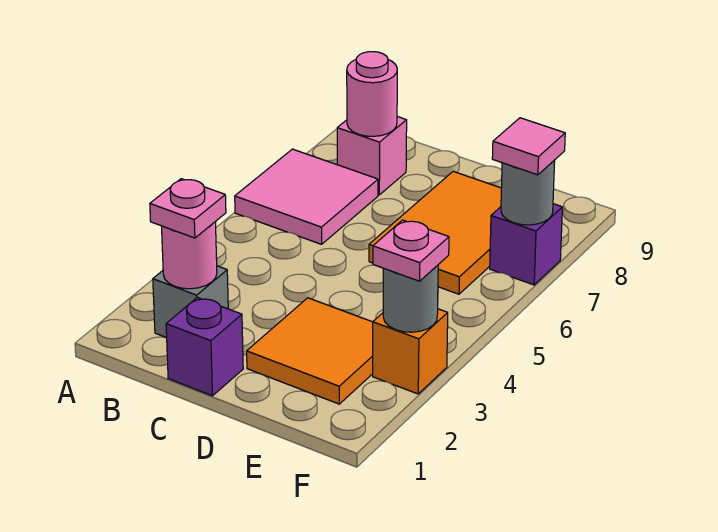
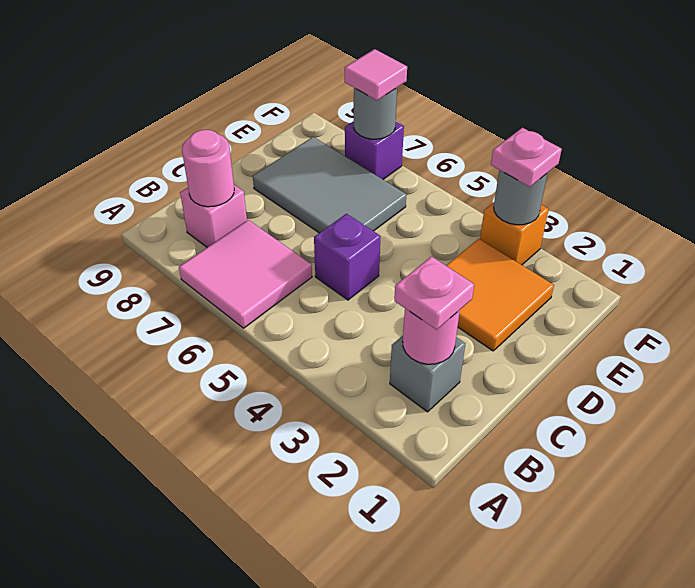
purple brick C1 level 1 -> purple brick C5 level 1
orange tile D6:E8 level 1 -> grey tile D6:E8 level 1

